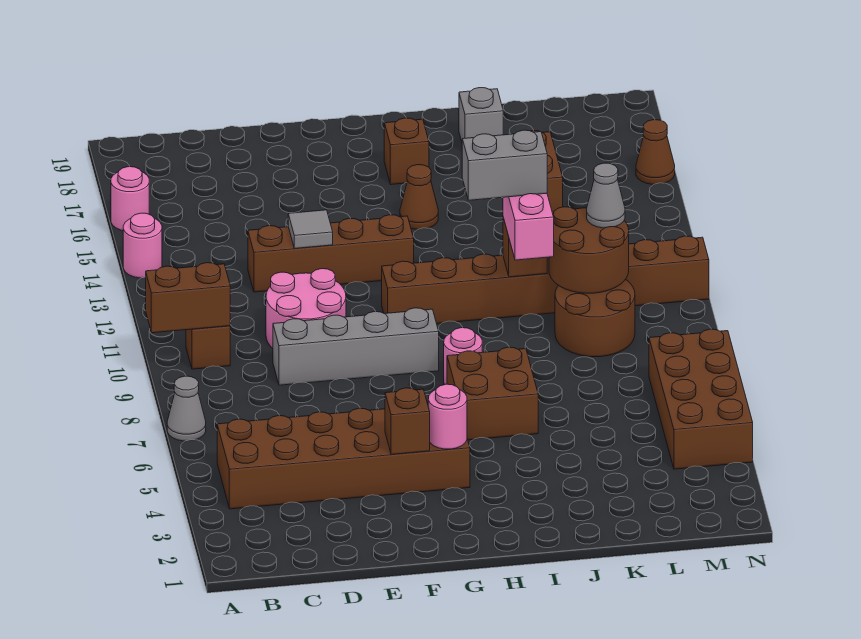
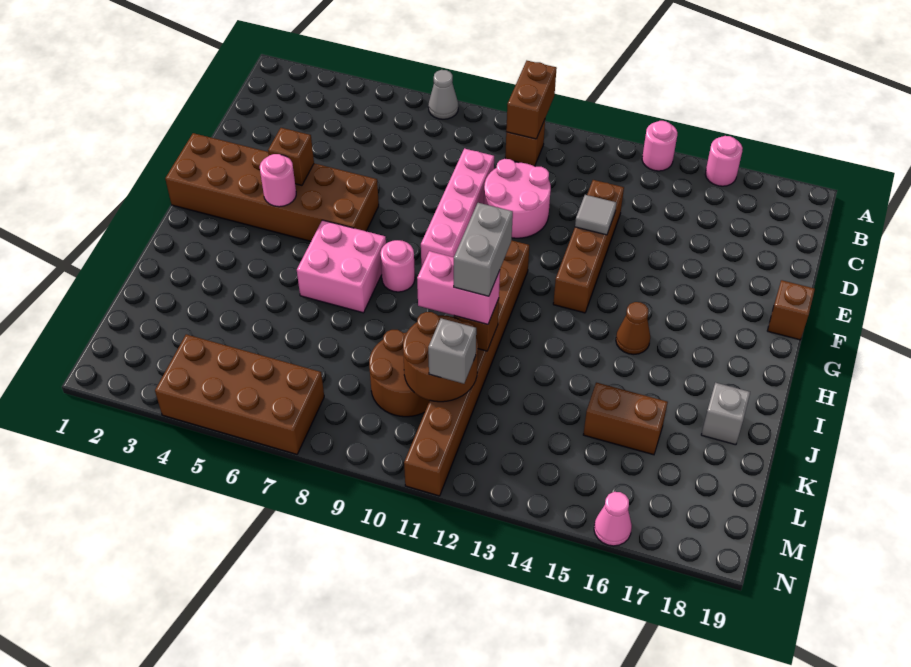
brown brick B4:G5 level 1 -> brown brick F1:G6 level 1
grey brick D9:G9 level 1 -> pink brick D9:G9 level 1
brown brick H6:I7 level 1 -> pink brick H6:I7 level 1
brown brick H17 level 1 -> brown brick F19 level 1
grey cone L11 level 3 -> grey brick L11 level 3
brown cone N16 level 1 -> pink cone N16 level 1

